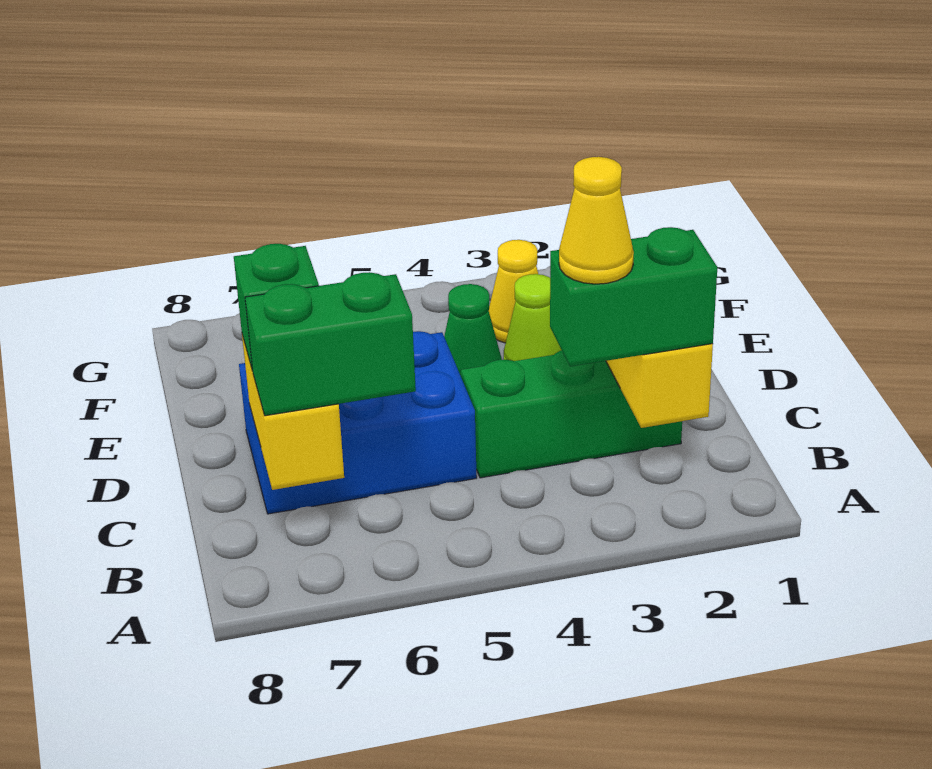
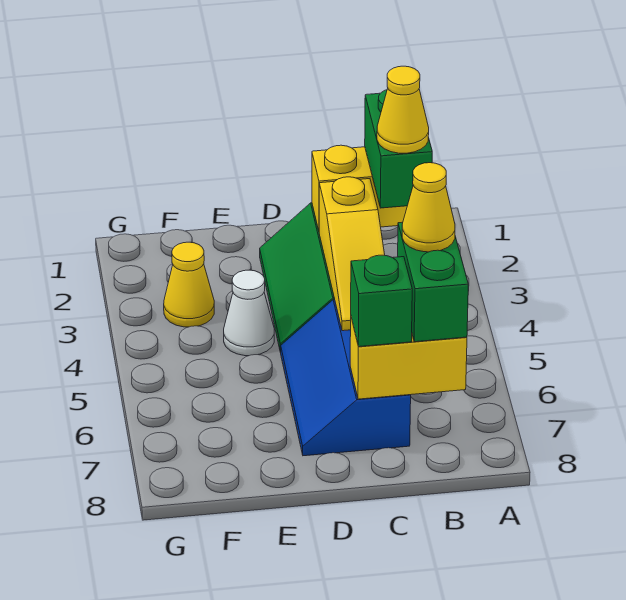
none -> yellow cone B6 level 4
none -> yellow slope C3:C5 level 2 top 3
blue brick C5:D7 level 1 -> blue slope C5:D7 level 1 top C
lime cone E3 level 1 -> none
green cone E4 level 1 -> white cone E4 level 1

